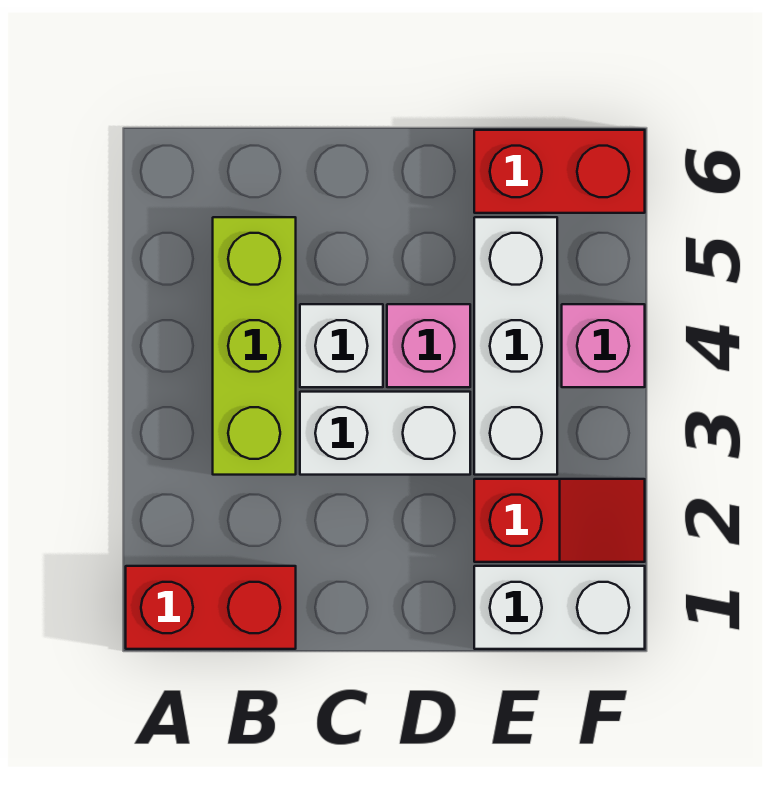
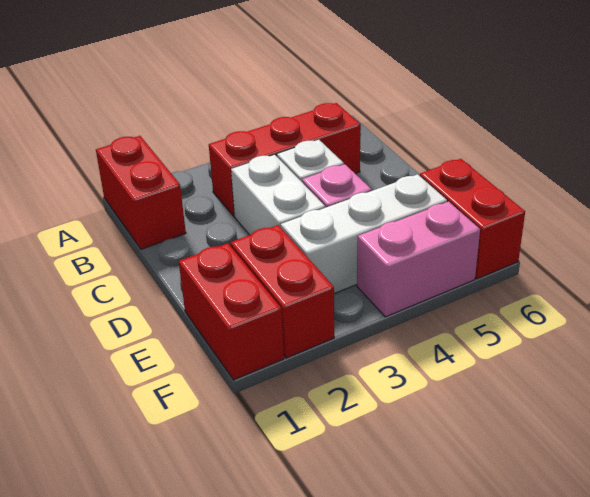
lime brick B3:B5 level 1 -> red brick B3:B5 level 1
white brick E1:F1 level 1 -> red brick E1:F1 level 1
red slope E2:F2 level 1 top E -> red brick E2:F2 level 1
pink brick F4 level 1 -> pink brick F4:F5 level 1

